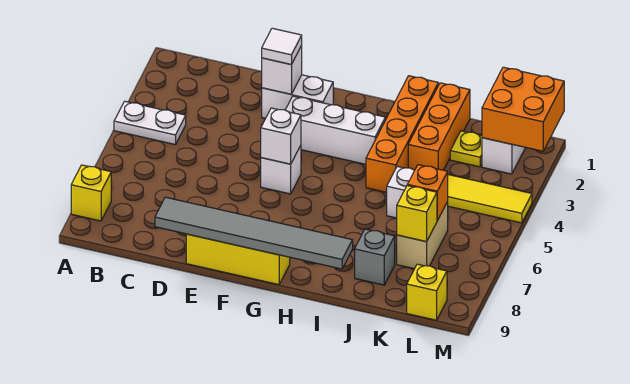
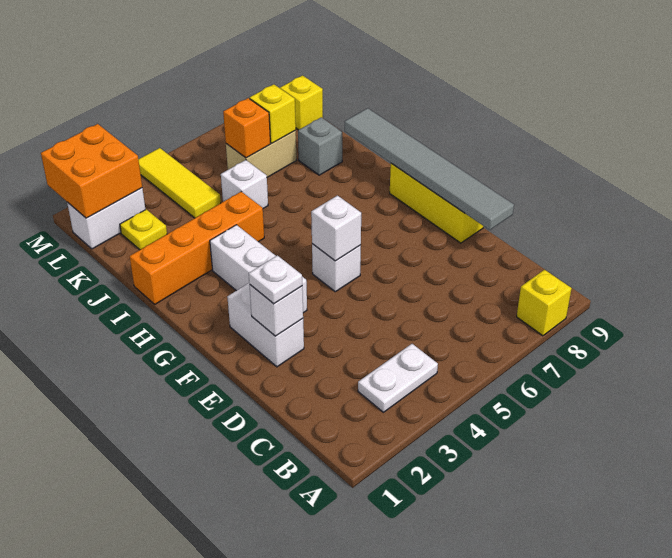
white plate A4:B4 level 1 -> white plate B3:B4 level 1
white tile E2 level 3 -> white plate E2 level 3
orange brick J1:J3 level 1 -> none

